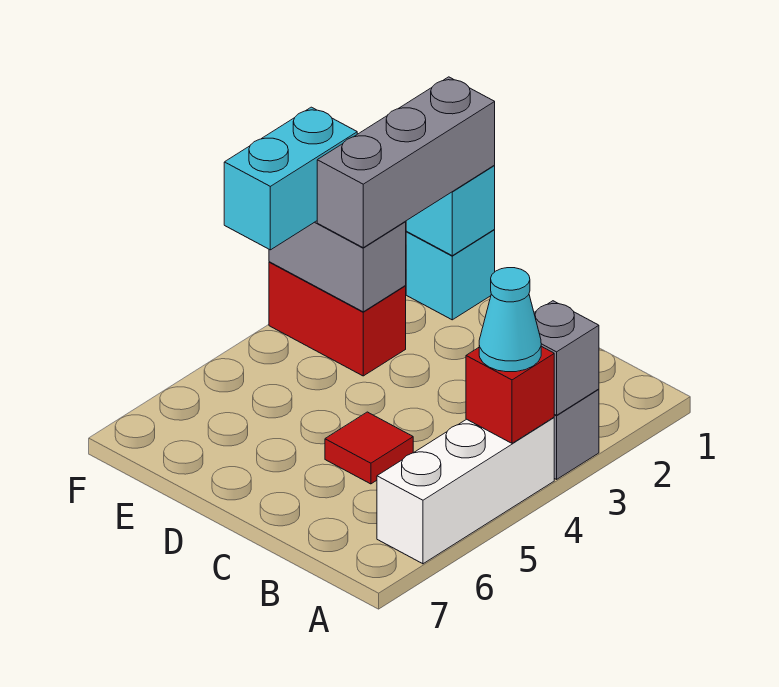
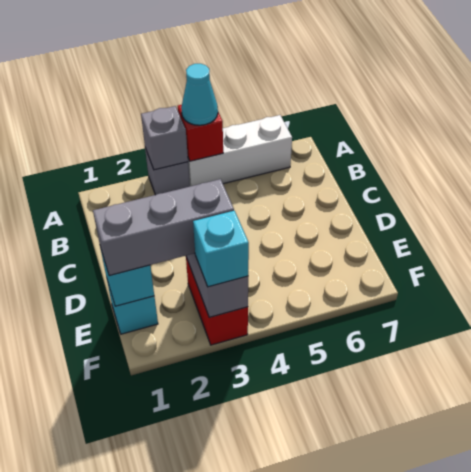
red tile C5 level 1 -> none
cyan brick F3:F4 level 3 -> cyan brick F3 level 3

